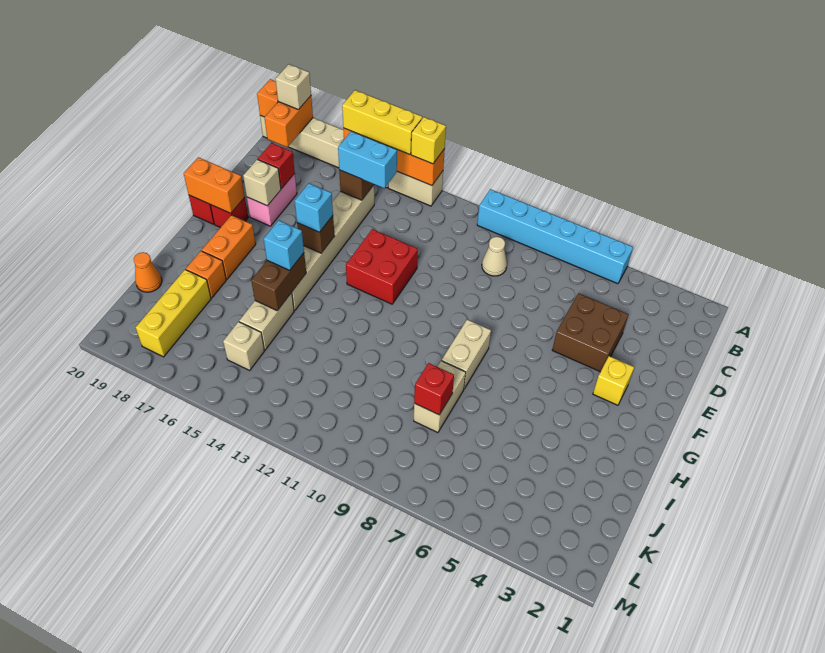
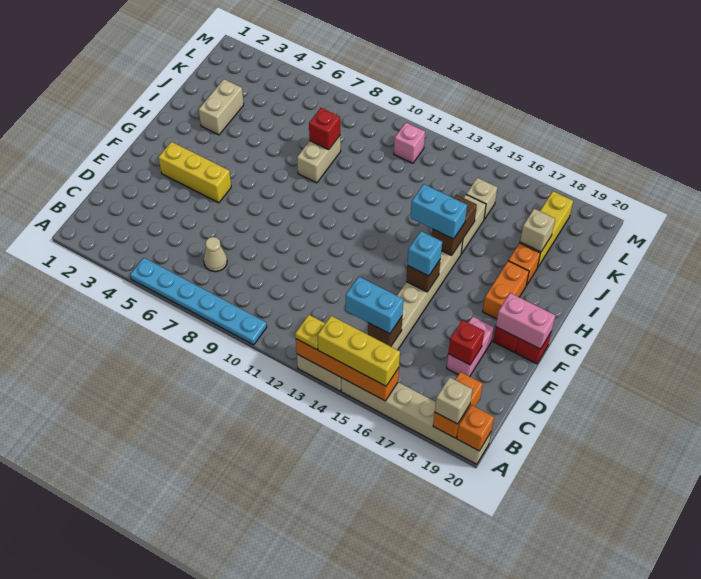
cyan brick A5:A10 level 1 -> cyan plate A5:A10 level 1
yellow brick A13 level 3 -> yellow plate A13 level 3
tan cone C9 level 1 -> tan cone C7 level 1
brown brick D4:E5 level 1 -> none
red brick E12:F13 level 1 -> none
tan brick E18 level 2 -> tan brick J18 level 2
yellow brick F3 level 1 -> yellow brick F3:F5 level 1
orange brick F19:F20 level 2 -> pink brick F19:F20 level 2
tan brick G8:H8 level 1 -> tan brick I3:J3 level 1
cyan brick H15 level 3 -> cyan brick H14:H15 level 3
orange cone J20 level 1 -> none
none -> pink brick L11 level 1

